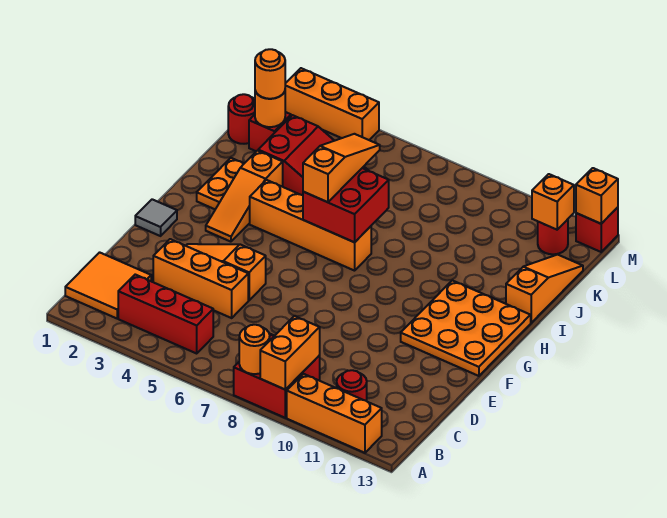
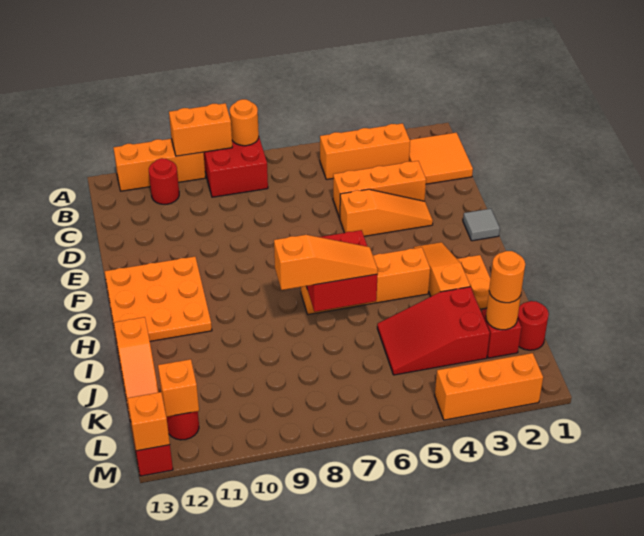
orange brick A9:B9 level 2 -> orange brick A9:A10 level 2
red brick B3:B5 level 1 -> orange brick B3:B5 level 1
orange slope H6:J6 level 3 top H -> orange slope I6:I8 level 3 top 8

